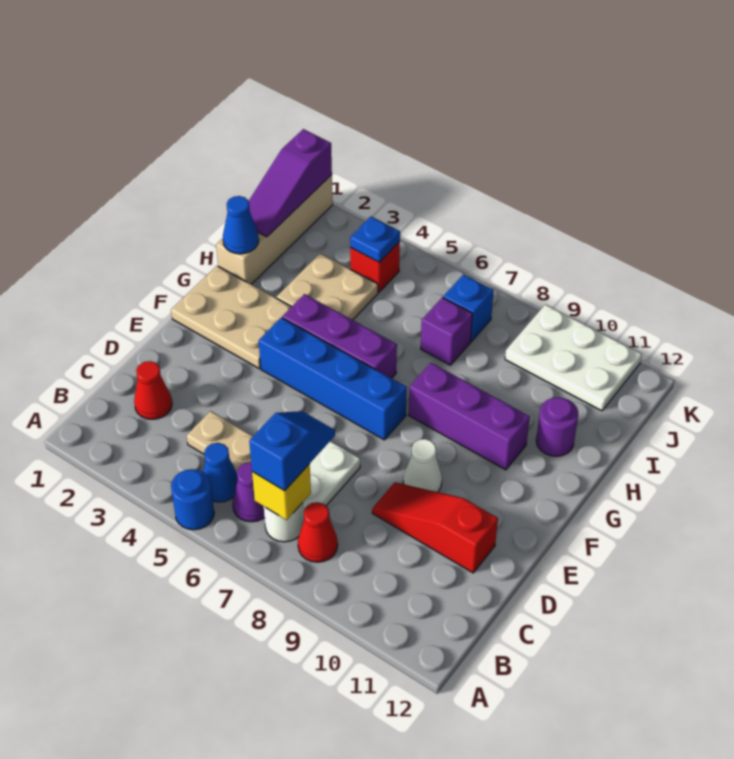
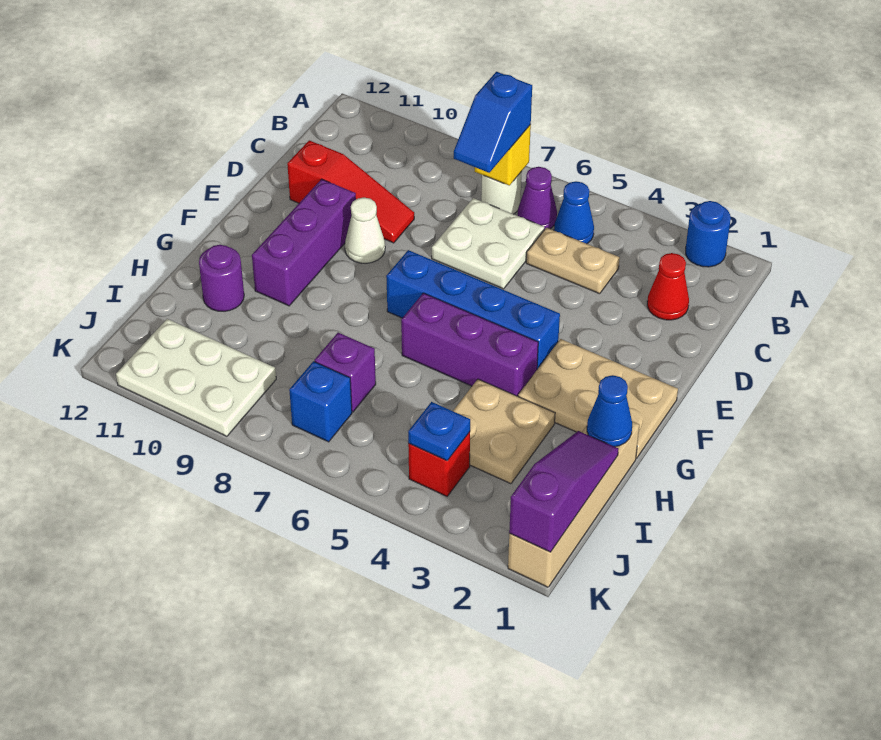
blue round brick A5 level 1 -> blue round brick A2 level 1
red cone B8 level 1 -> none
purple brick G8:G10 level 1 -> purple brick E10:G10 level 1

